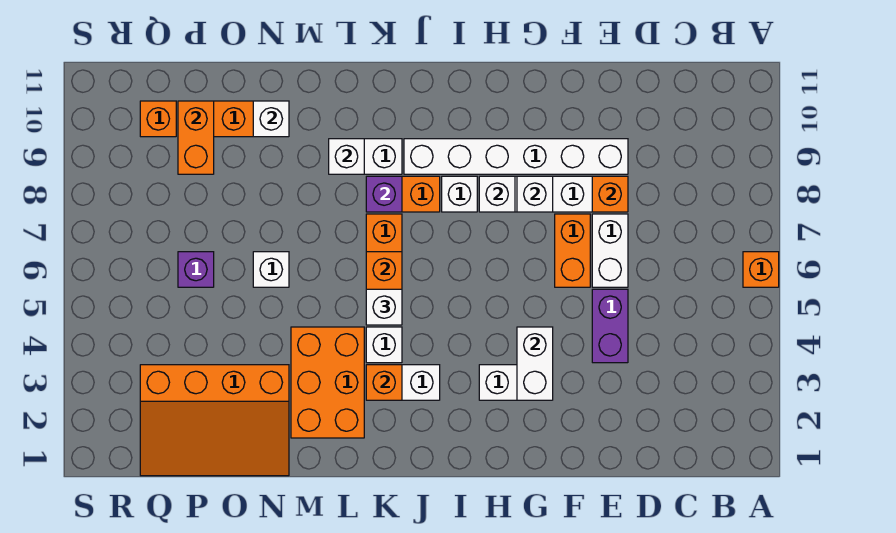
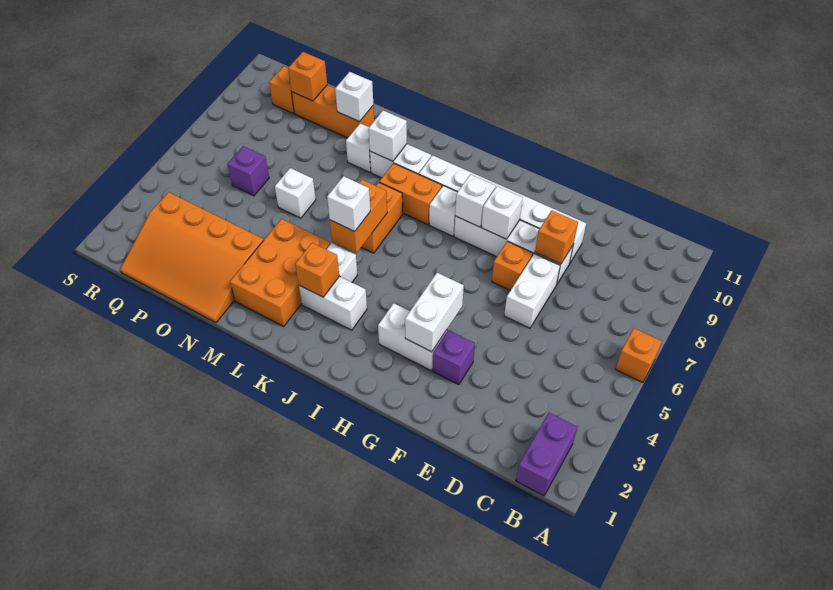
purple brick E4:E5 level 1 -> purple brick B1:B2 level 1
orange brick F6:F7 level 1 -> orange brick F7 level 1
purple brick K8 level 2 -> purple brick F3 level 1
none -> white brick M9 level 1
orange brick P9:P10 level 2 -> orange brick P10 level 2

